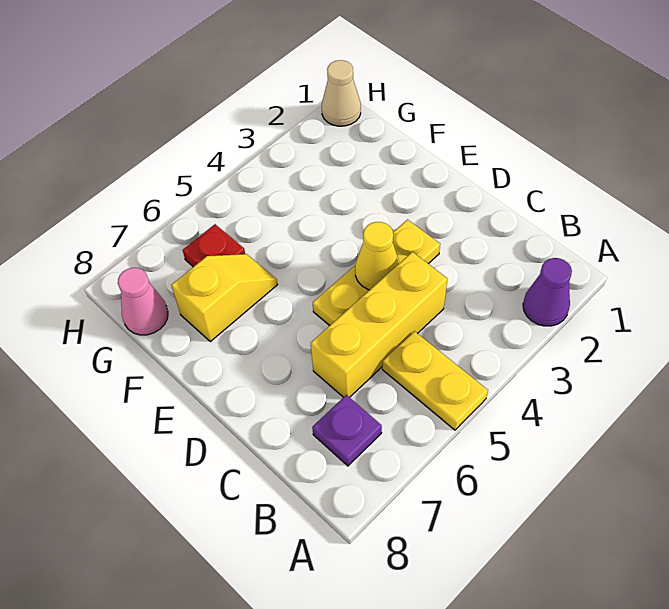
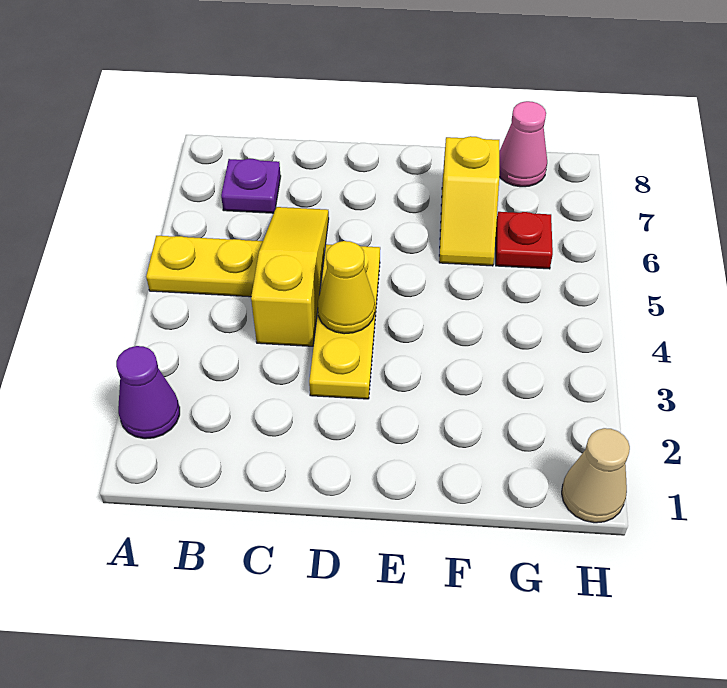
yellow brick C4:C6 level 1 -> yellow slope C4:C6 level 1 top 4

